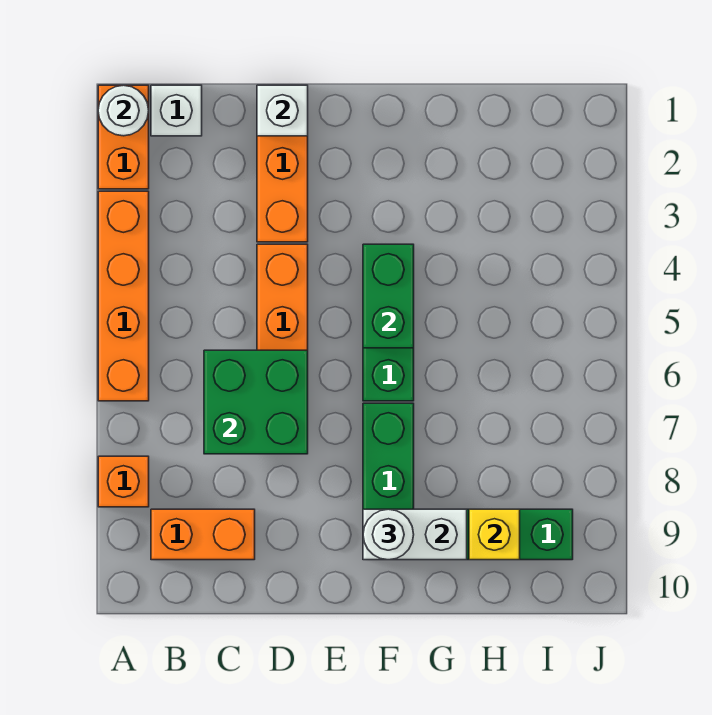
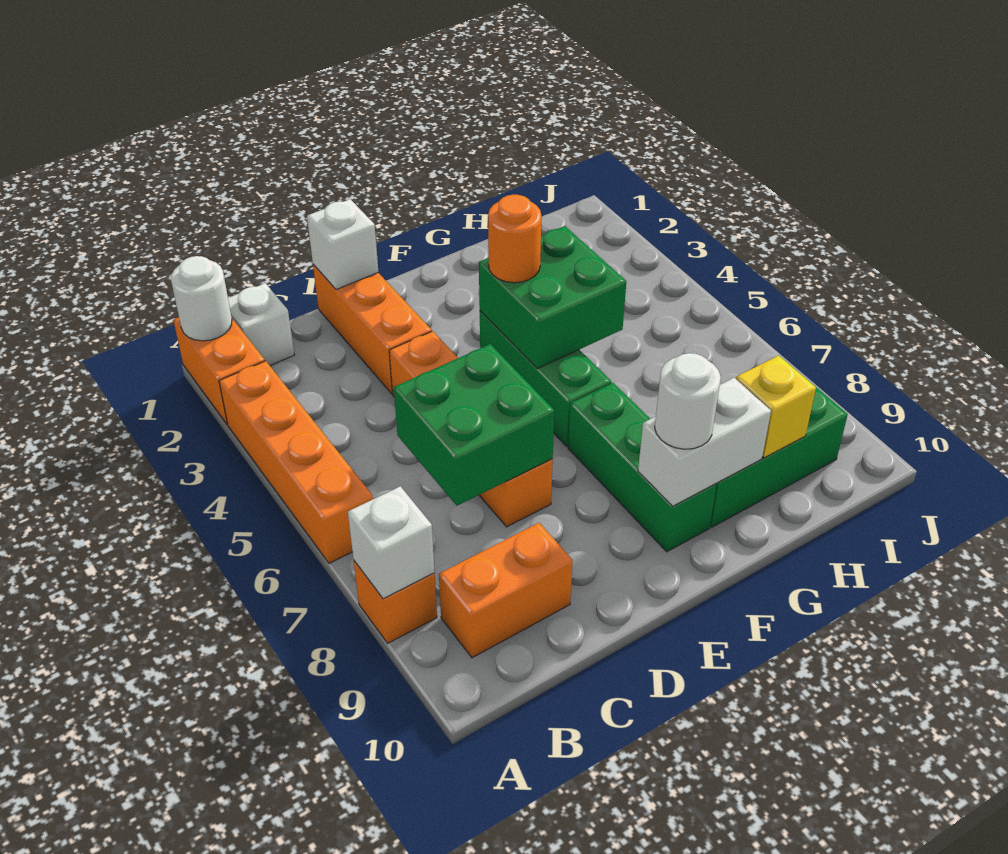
none -> white brick A8 level 2
green brick F4:F5 level 2 -> green brick F4:G5 level 2
none -> orange round brick F4 level 3

